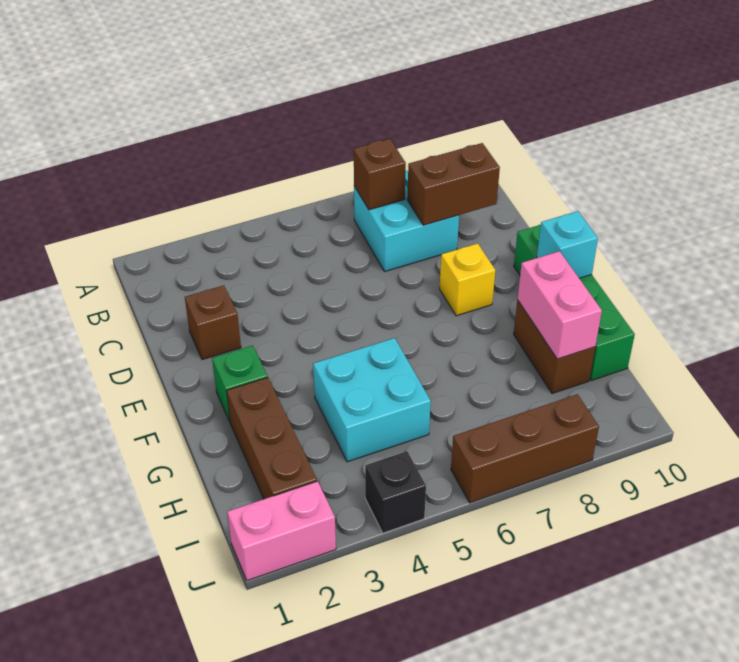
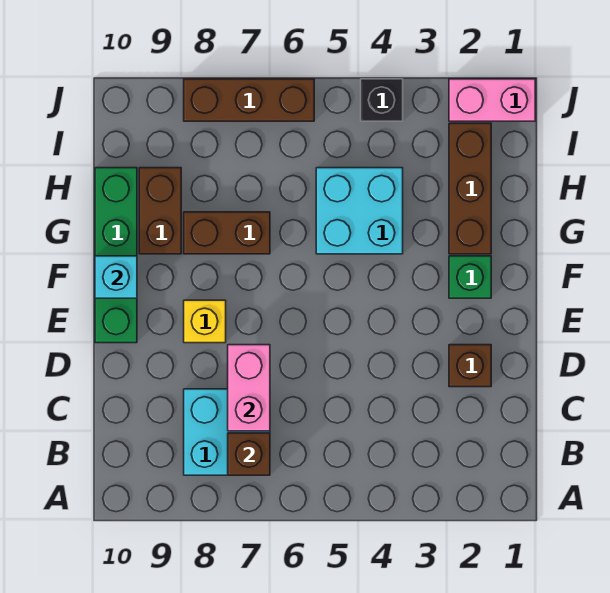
brown brick C8:C9 level 2 -> brown brick G7:G8 level 1
pink brick G9:H9 level 2 -> pink brick C7:D7 level 2

